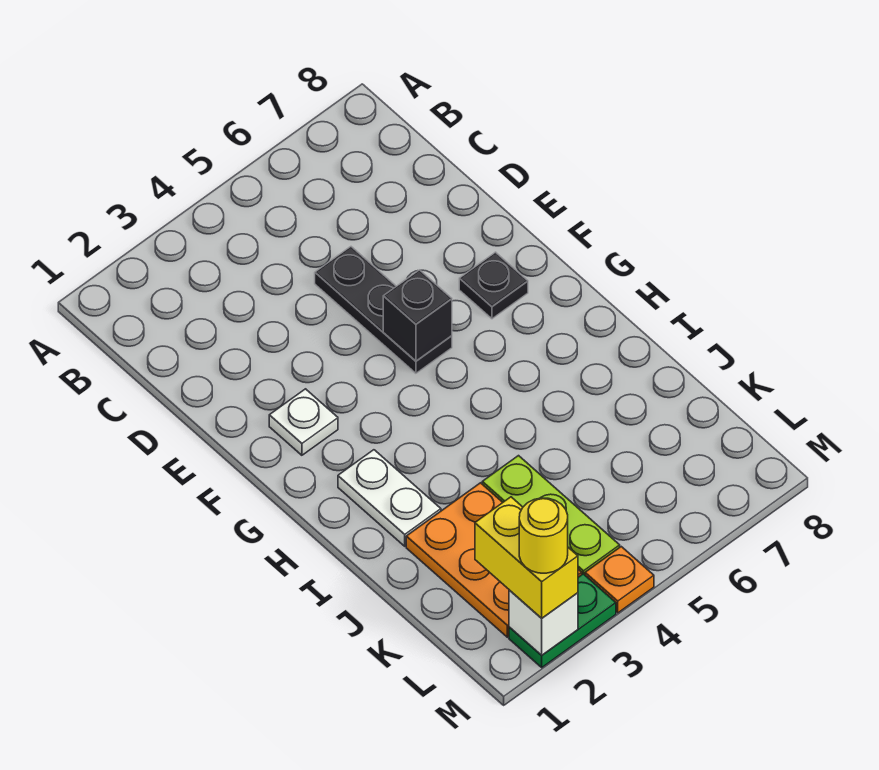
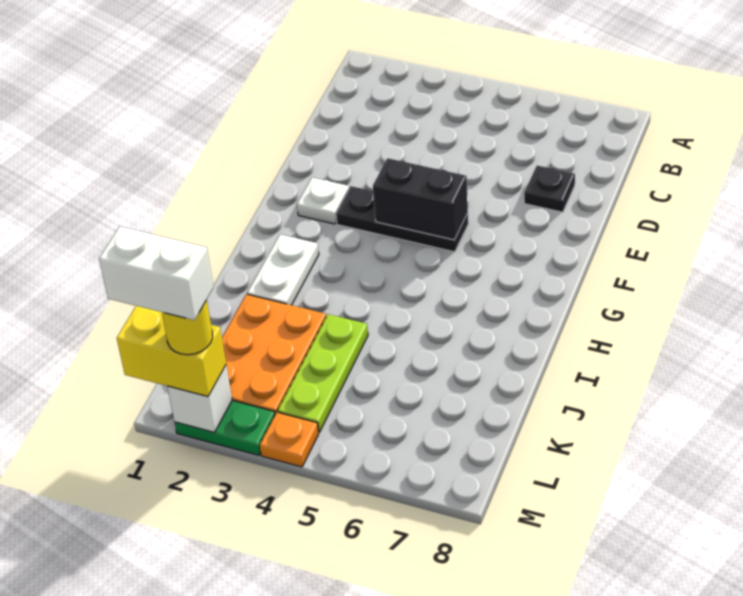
black plate D5:F5 level 1 -> black plate F3:F5 level 1
black brick F5 level 2 -> black brick F4:F5 level 2
black plate F7 level 1 -> black plate D7 level 1
yellow brick L2:M2 level 3 -> yellow brick M1:M2 level 3
none -> white brick M1:M2 level 5

